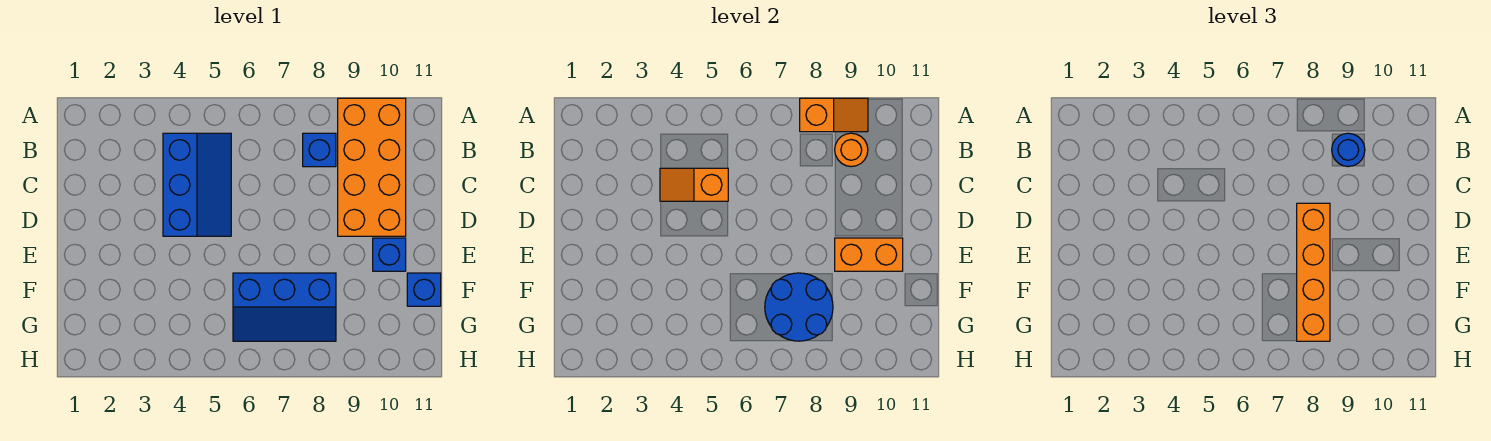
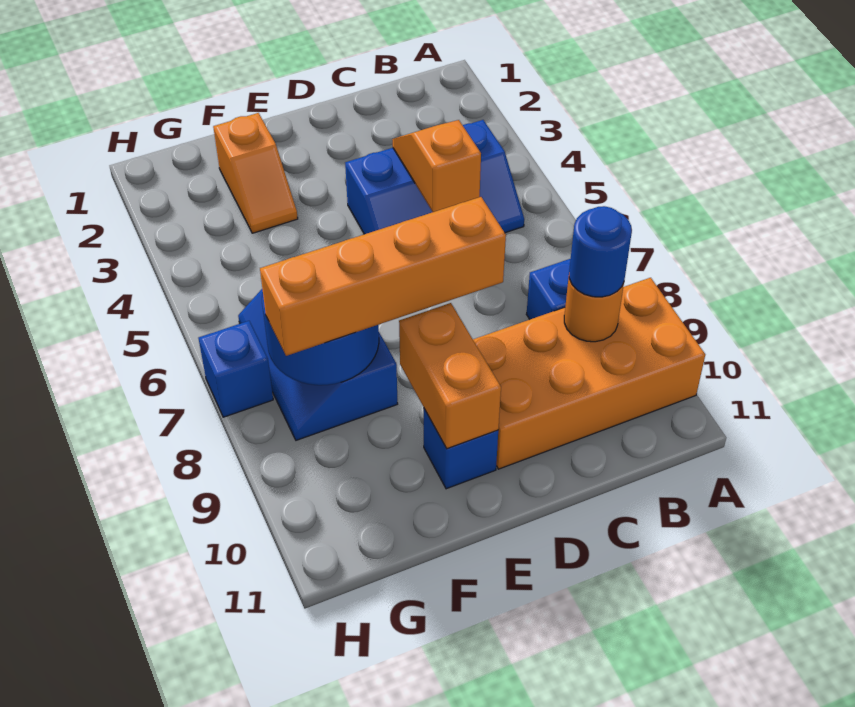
orange slope A8:A9 level 2 top 8 -> orange slope F2:F3 level 1 top 2
blue brick F11 level 1 -> blue brick H7 level 1

